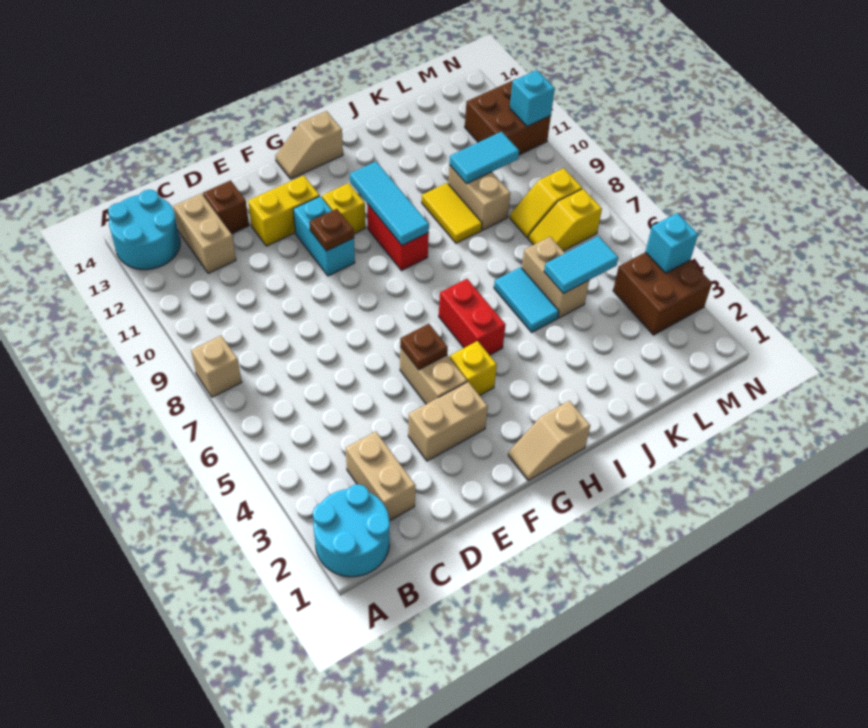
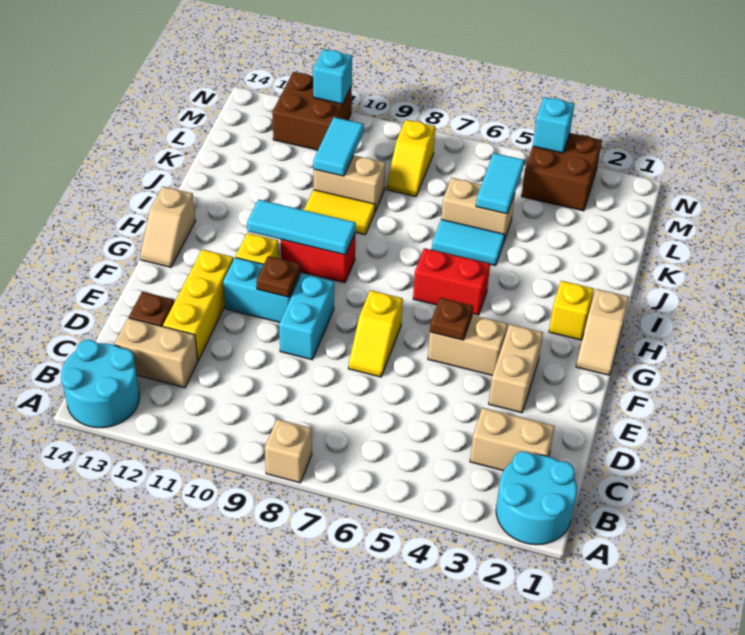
none -> cyan brick E9:F9 level 1
yellow brick E12:F12 level 1 -> yellow brick D12:F12 level 1
yellow brick G4 level 1 -> yellow brick H2 level 1
yellow slope L7:M7 level 1 top M -> yellow slope E7:F7 level 1 top F

